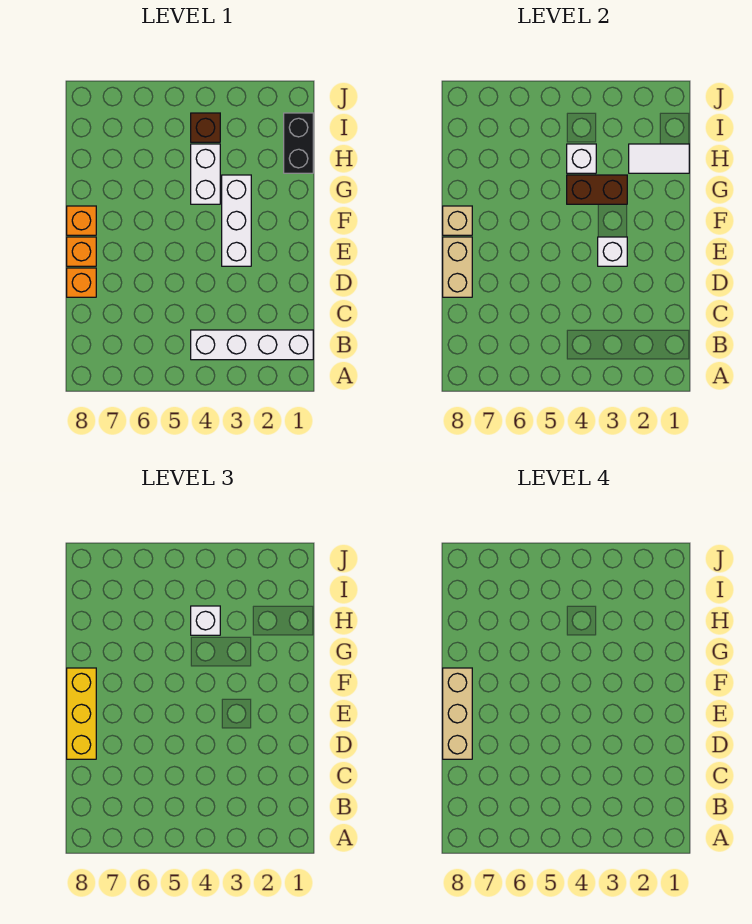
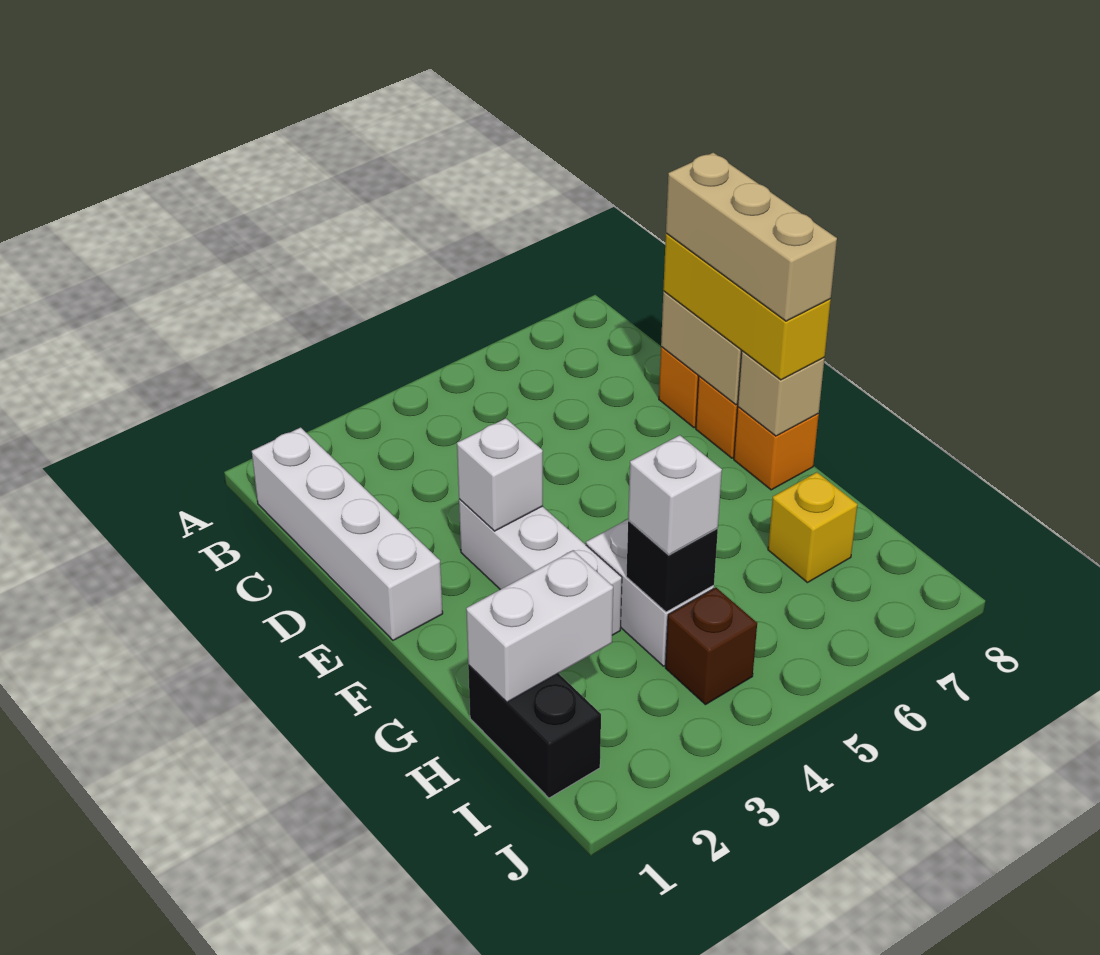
white brick B1:B4 level 1 -> white brick B1:E1 level 1
brown brick G3:G4 level 2 -> none
white tile H1:H2 level 2 -> white brick H1:H2 level 2
white brick H4 level 2 -> black brick H4 level 2
none -> yellow brick H7 level 1

